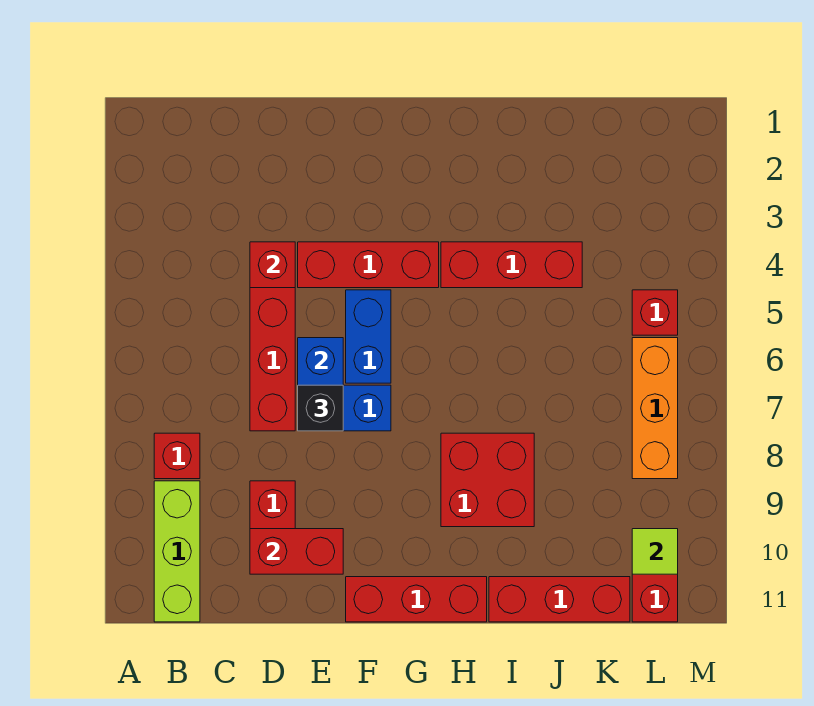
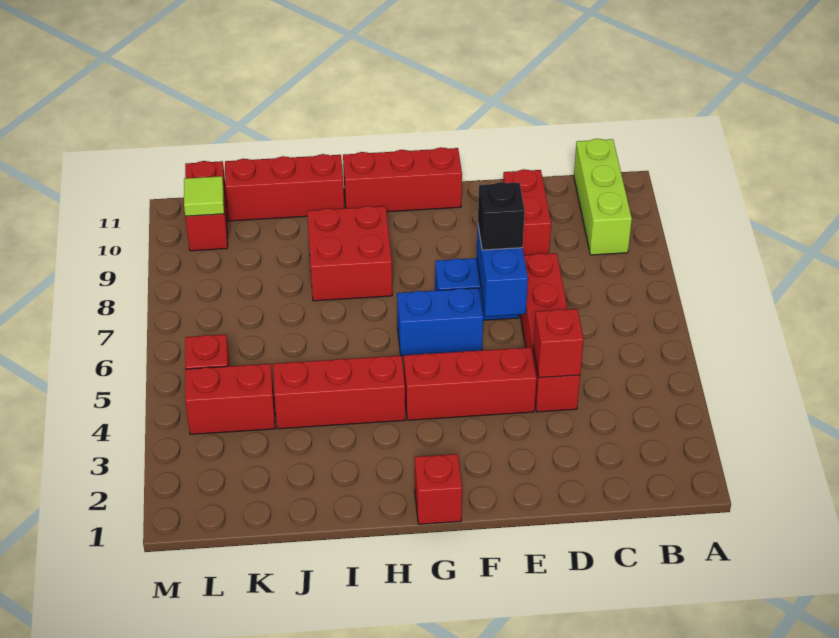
red brick B8 level 1 -> red brick G1 level 1
red brick D10:E10 level 2 -> red brick K4:L4 level 1
blue brick F5:F6 level 1 -> blue brick F6:G6 level 1
orange brick L6:L8 level 1 -> none

